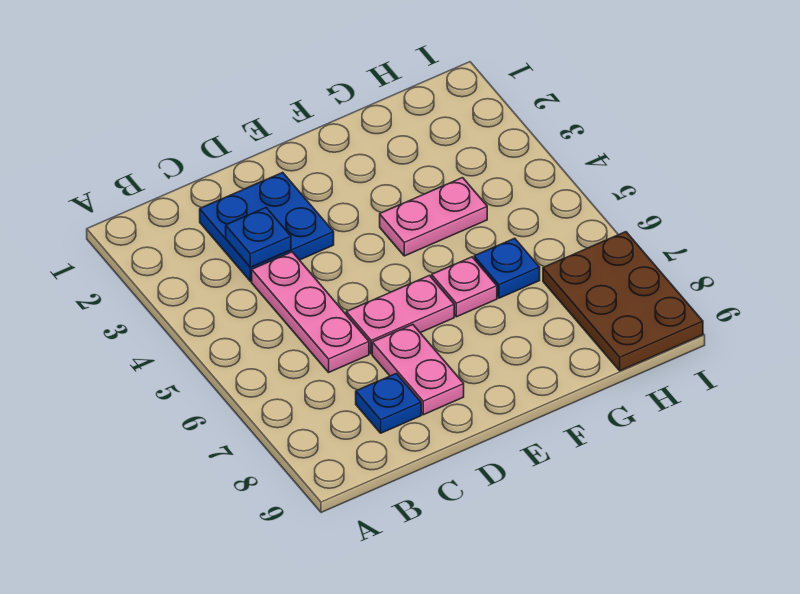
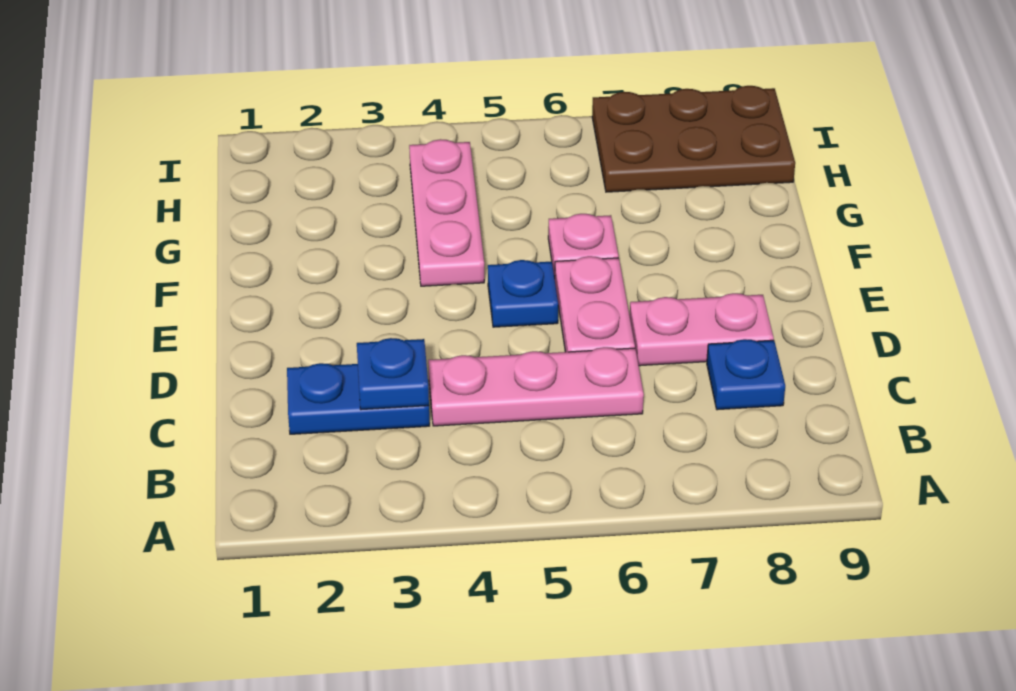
blue plate C2:D3 level 1 -> blue plate C2:C3 level 1
pink plate F4:G4 level 1 -> pink plate F4:H4 level 1
blue plate G6 level 1 -> blue plate E5 level 1

